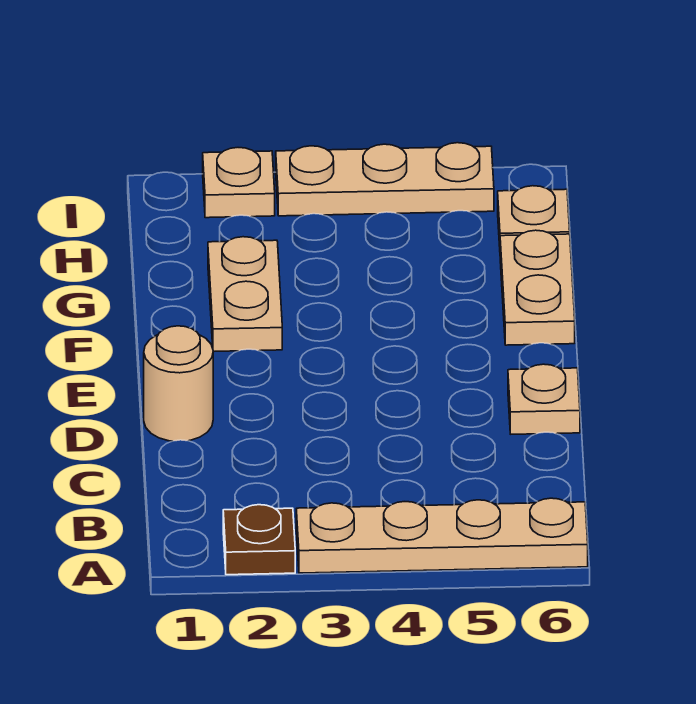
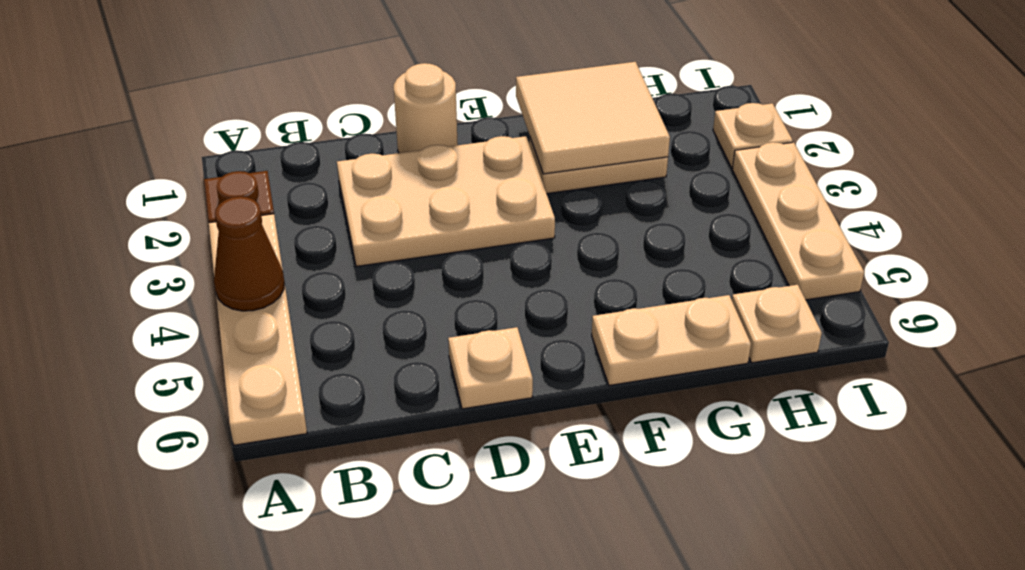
none -> brown cone A4 level 2
none -> tan plate C2:E3 level 1
none -> tan tile F1:G2 level 2

